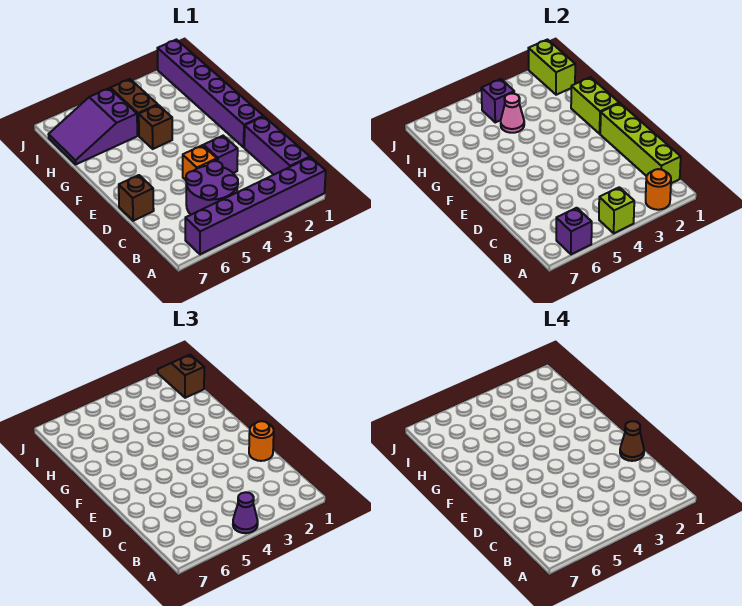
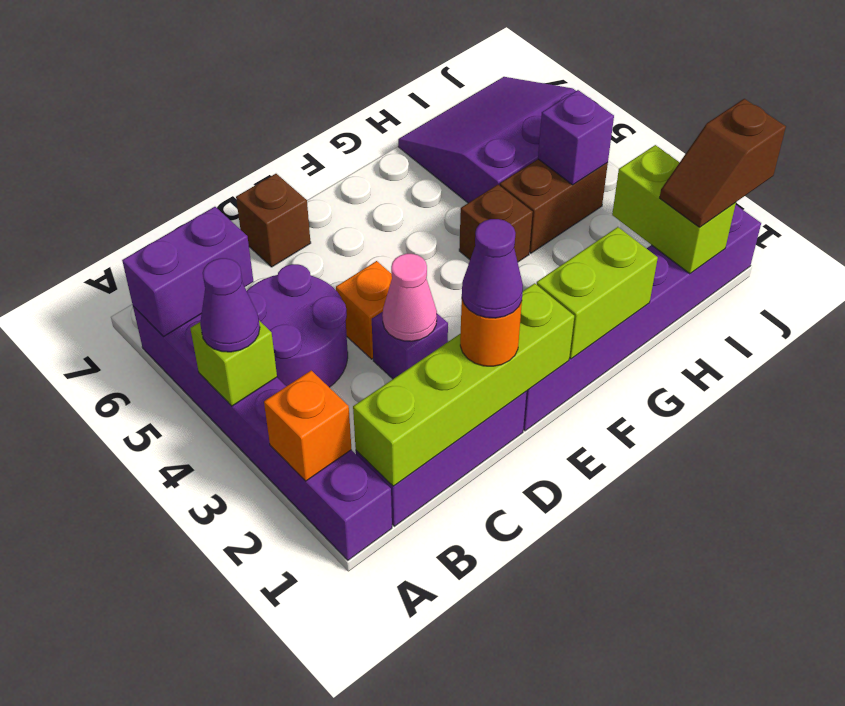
orange round brick A2 level 2 -> orange brick A2 level 2
purple brick A6 level 2 -> purple brick A6:B6 level 2
brown cone D1 level 4 -> purple cone D1 level 4
pink cone H4 level 2 -> pink cone D3 level 2
purple slope H5:I7 level 1 top 5 -> purple slope H5:J7 level 1 top 5
lime brick I1:J1 level 2 -> lime brick I1:I2 level 2
brown slope I1:J1 level 3 top I -> brown slope I1:J1 level 3 top J

